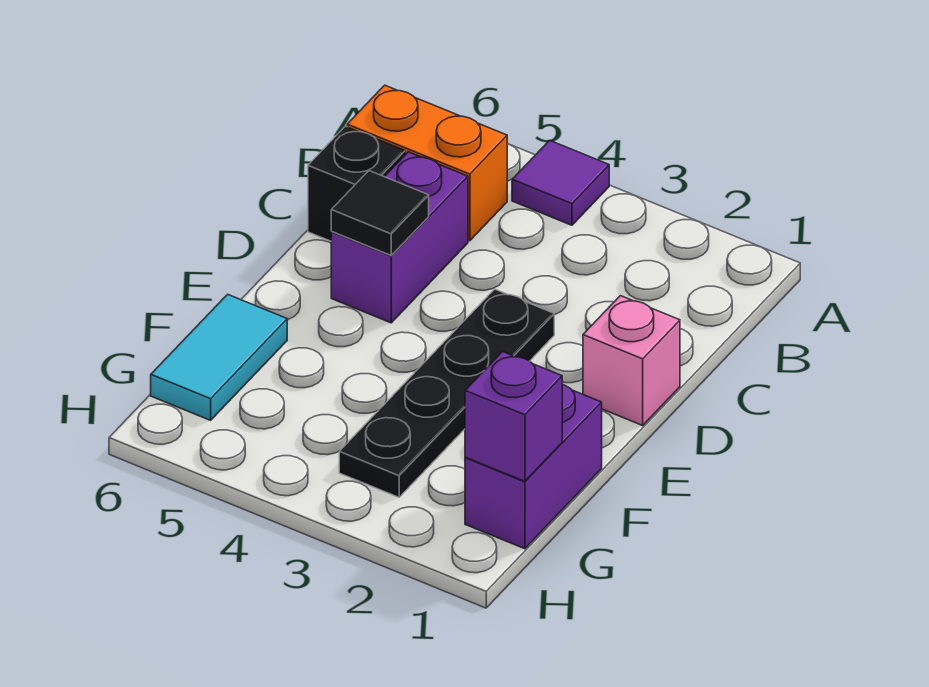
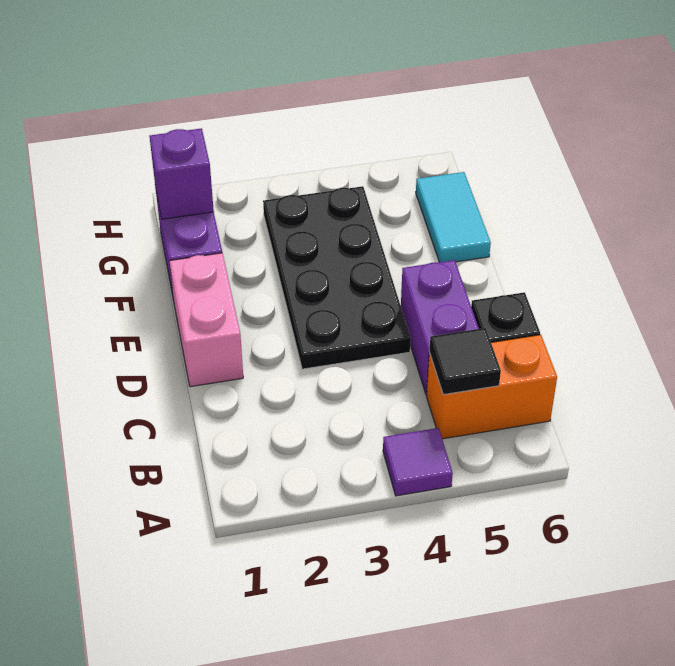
pink brick D1 level 1 -> pink brick D1:E1 level 1
black plate D3:G3 level 1 -> black plate D3:G4 level 1
black tile D5 level 2 -> black tile B5 level 2

